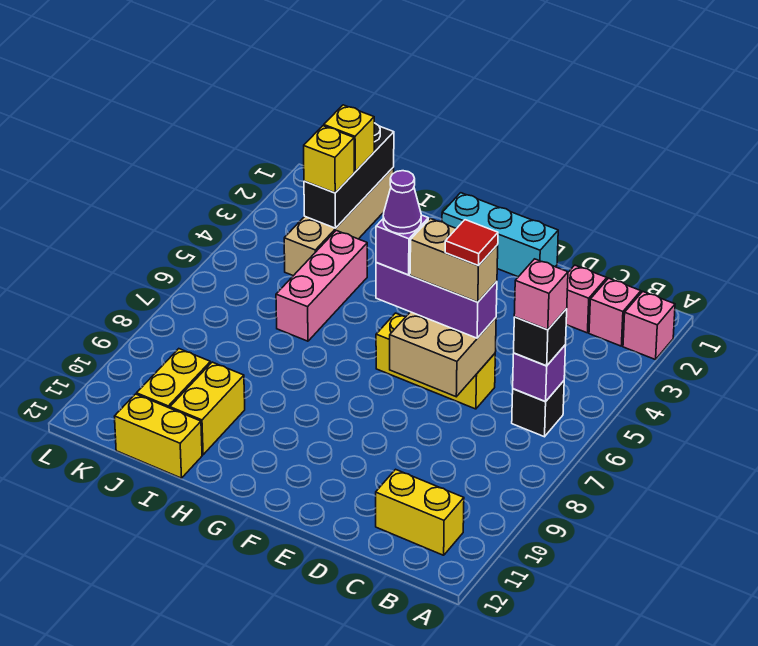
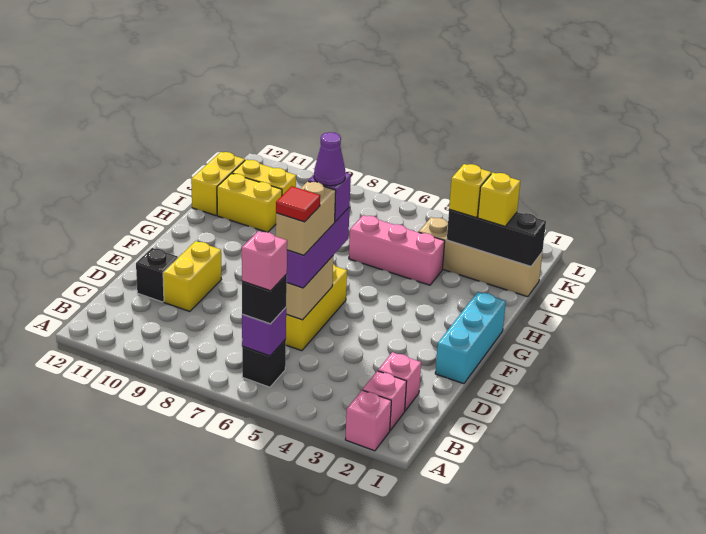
yellow brick B11:C11 level 1 -> yellow brick D10:E10 level 1
none -> black brick D11 level 1

